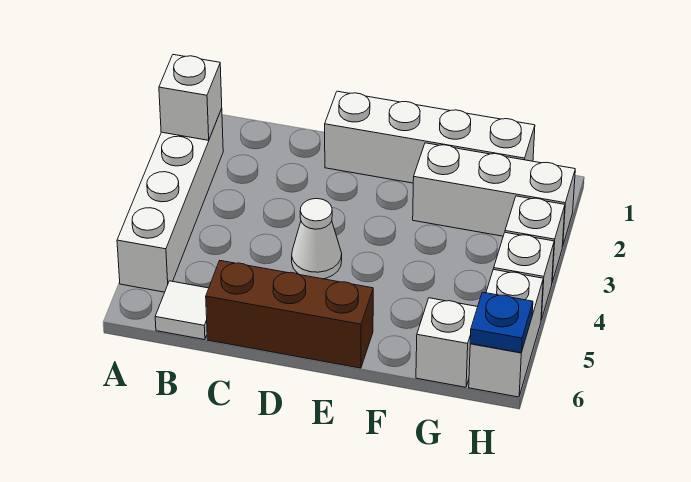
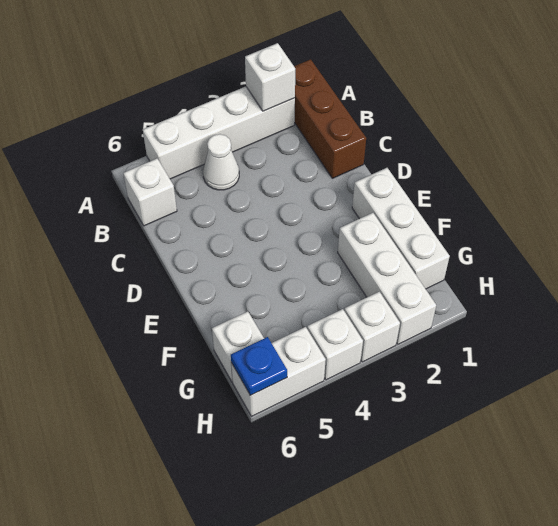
white tile B6 level 1 -> white brick B6 level 1
brown brick C6:E6 level 1 -> brown brick A1:C1 level 1
white brick D1:G1 level 1 -> white brick E1:G1 level 1
white cone D4 level 1 -> white cone B4 level 1

